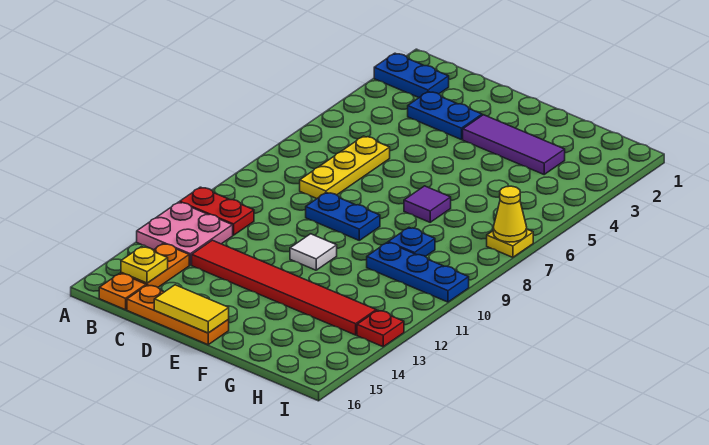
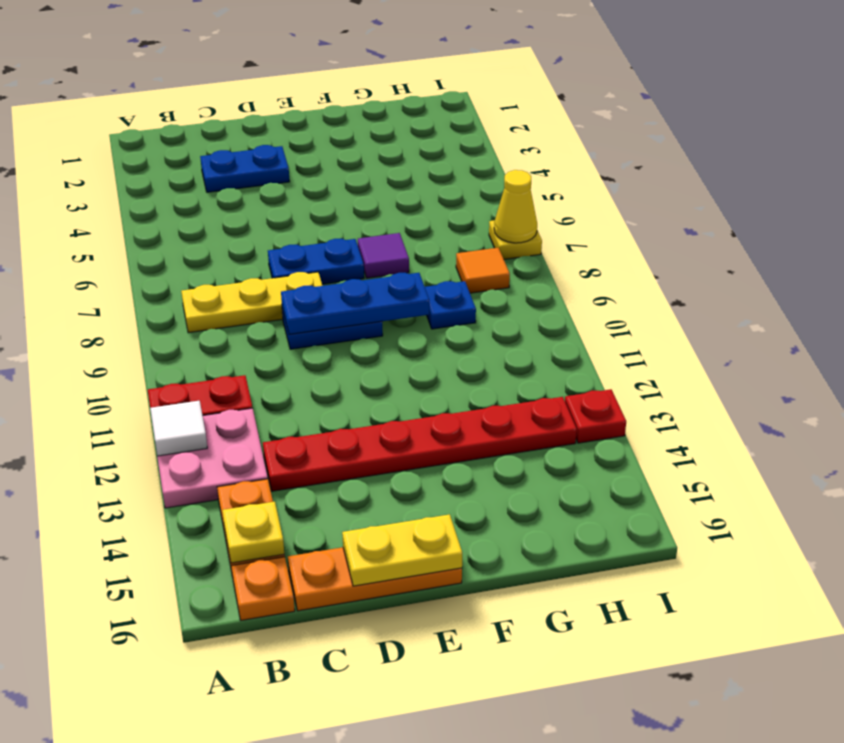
blue plate A2:B2 level 1 -> blue plate D7:E7 level 1
yellow plate C6:C8 level 1 -> yellow plate B8:D8 level 1
red tile C13:H13 level 1 -> red plate C13:H13 level 1
yellow tile D16:E16 level 2 -> yellow plate D16:E16 level 2
purple tile E3:G3 level 1 -> none
white tile E11 level 1 -> white tile A12 level 2
blue plate G10:I10 level 1 -> blue plate D9:F9 level 2
none -> orange tile H8 level 1

